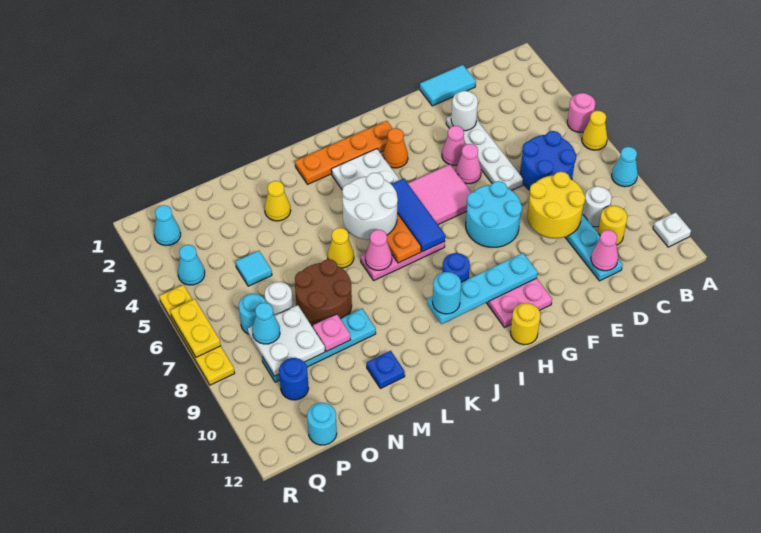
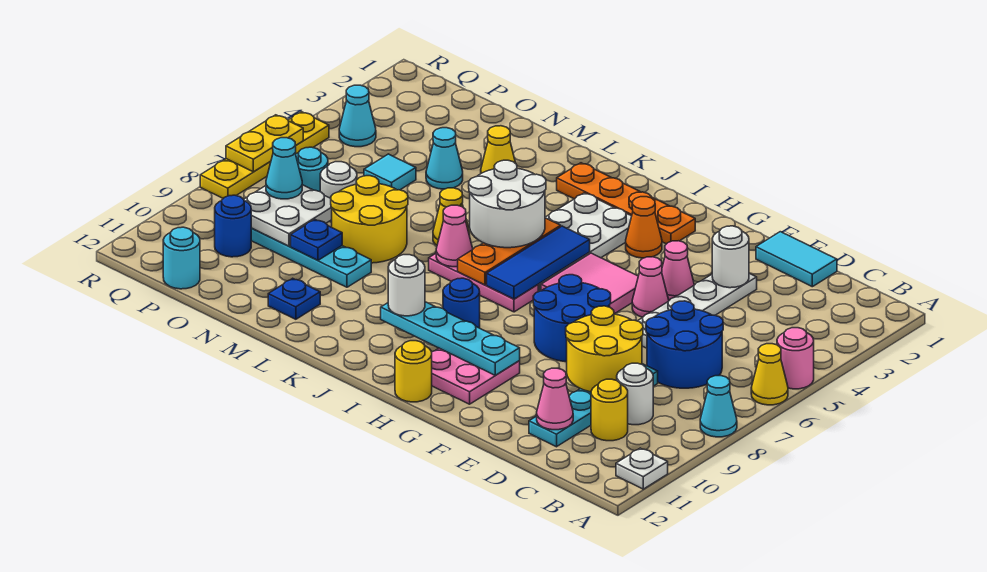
cyan round brick F7:G8 level 1 -> blue round brick F7:G8 level 1
cyan round brick J10 level 3 -> white round brick J10 level 3
brown round brick M7:N8 level 1 -> yellow round brick M7:N8 level 1
pink plate N9 level 2 -> blue plate N9 level 2
cyan cone Q2 level 1 -> cyan cone N4 level 1

